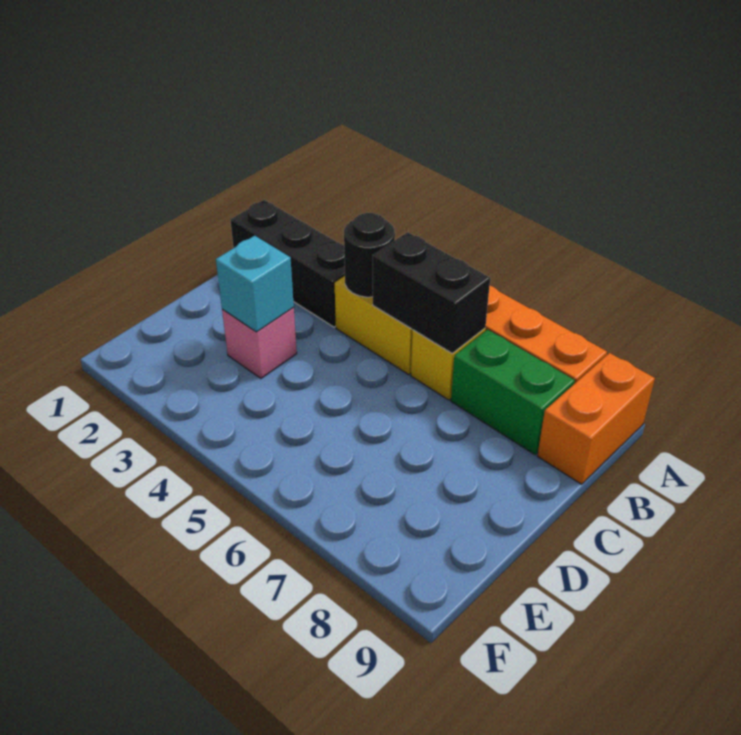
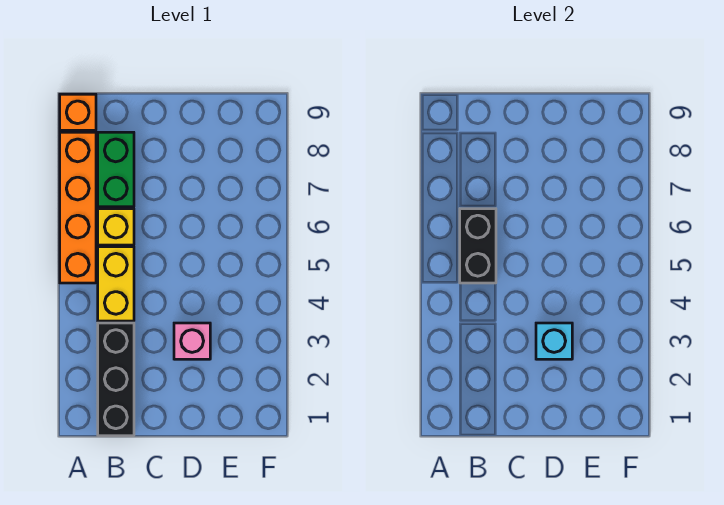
orange brick A9:B9 level 1 -> orange brick A9 level 1
black round brick B4 level 2 -> none

